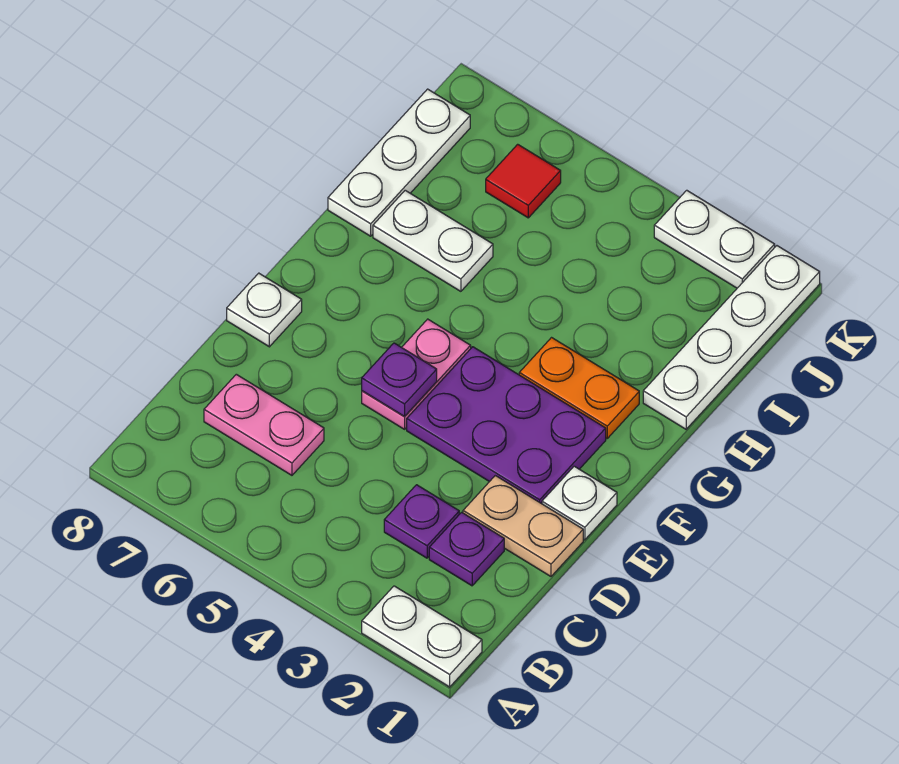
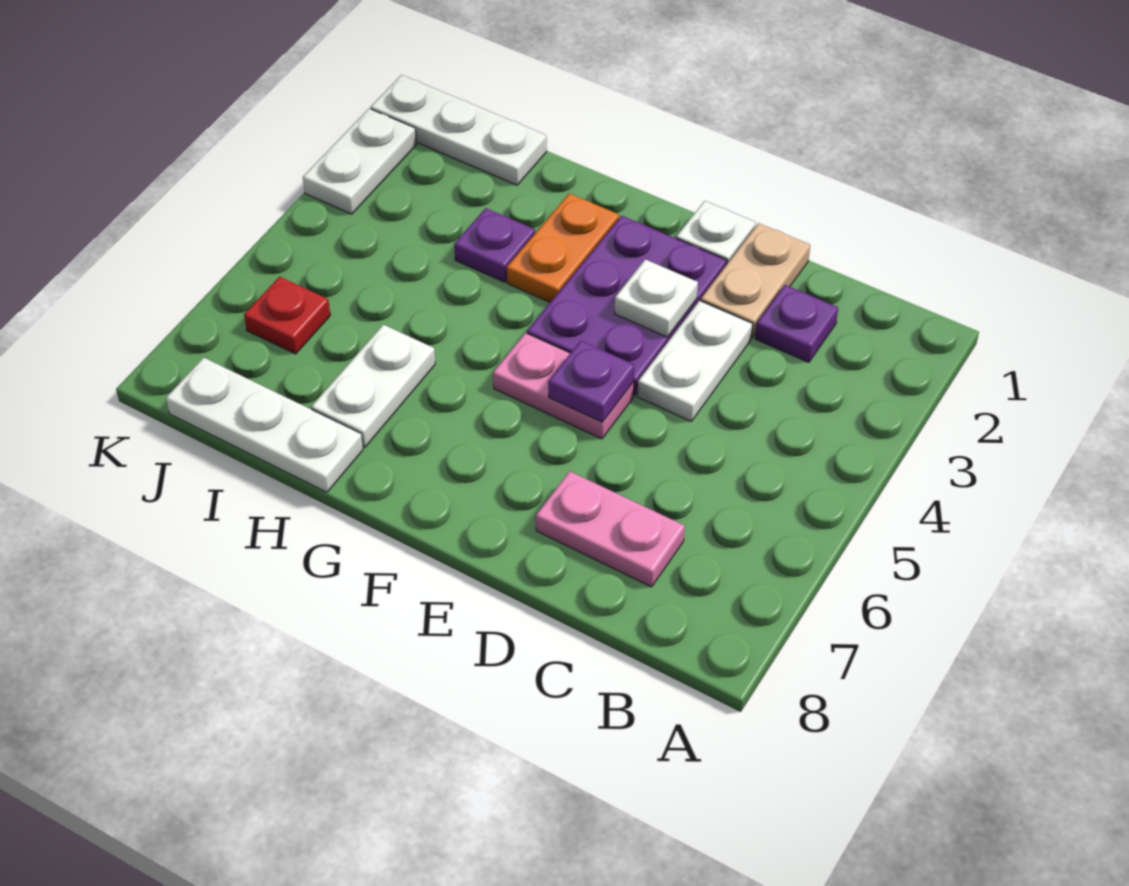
white plate A1:A2 level 1 -> white plate D3:D4 level 1
purple plate C3 level 1 -> purple plate H3 level 1
pink plate C6:C7 level 1 -> pink plate C7:D7 level 1
white plate E8 level 1 -> white plate E3 level 2
white plate H1:K1 level 1 -> white plate I1:K1 level 1
red tile J6 level 1 -> red plate J6 level 1

